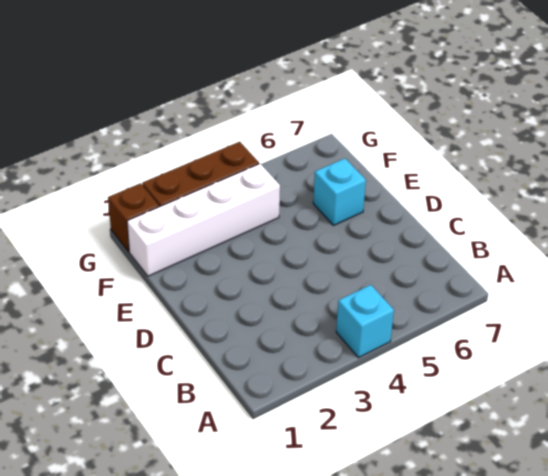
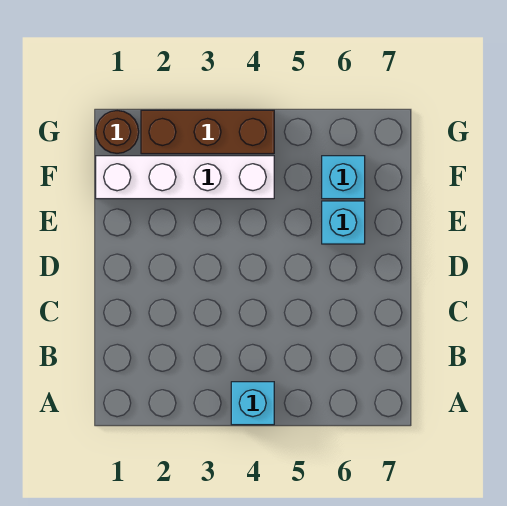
none -> cyan brick F6 level 1
brown brick G1 level 1 -> brown round brick G1 level 1

